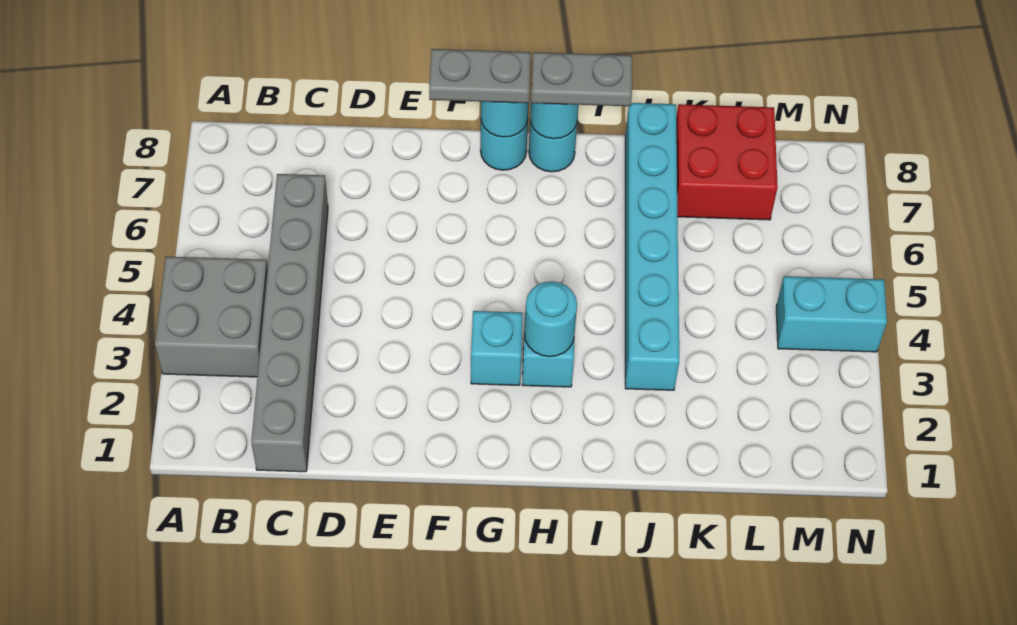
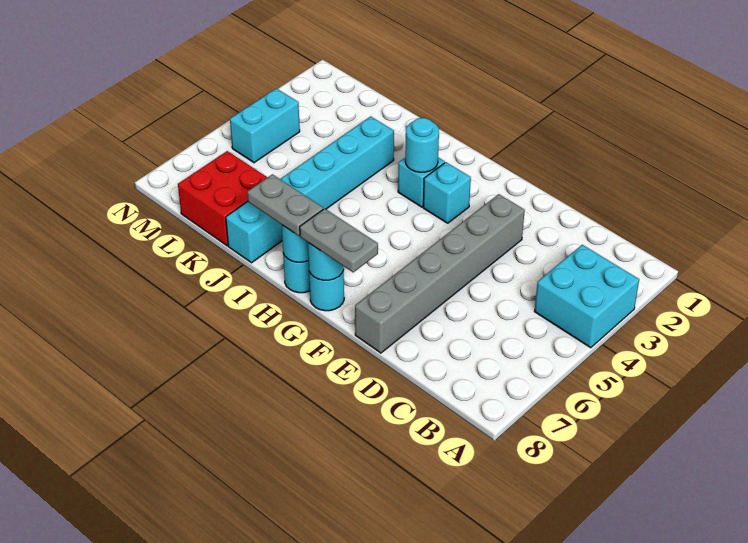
grey brick A3:B4 level 1 -> cyan brick A3:B4 level 1
grey brick C1:C6 level 1 -> grey brick E3:E8 level 1
cyan brick M4:N4 level 1 -> cyan brick M4:M5 level 1

